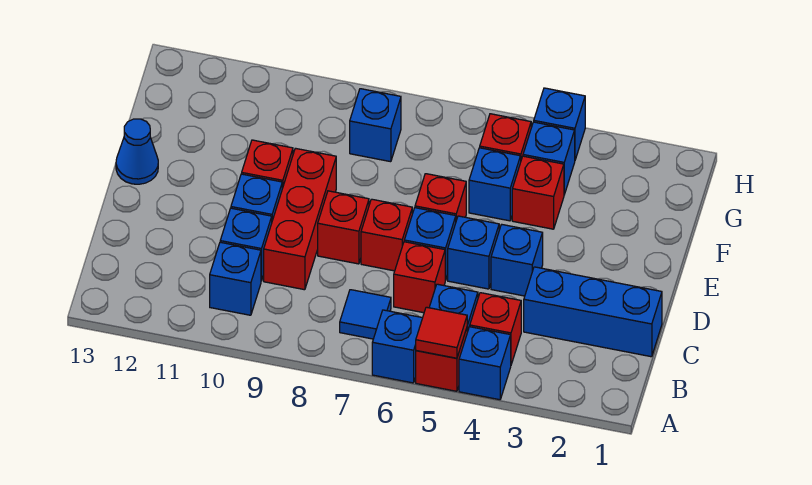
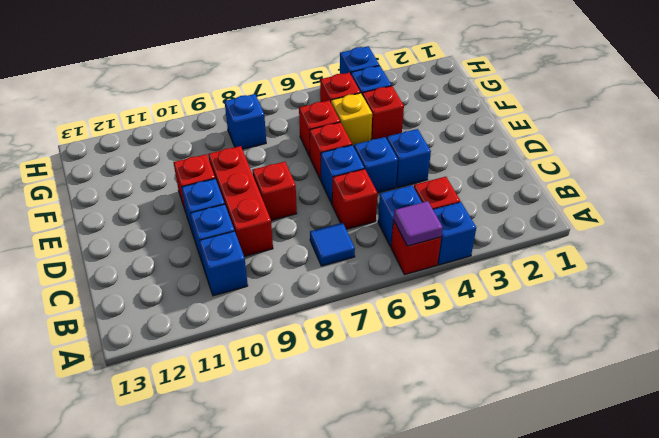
red tile A5 level 2 -> purple tile A5 level 2
blue brick A6 level 1 -> none
blue brick C1:C3 level 1 -> none
red brick D7 level 1 -> red brick F6 level 1
blue cone E13 level 1 -> none
blue brick F5 level 1 -> yellow brick F5 level 1

